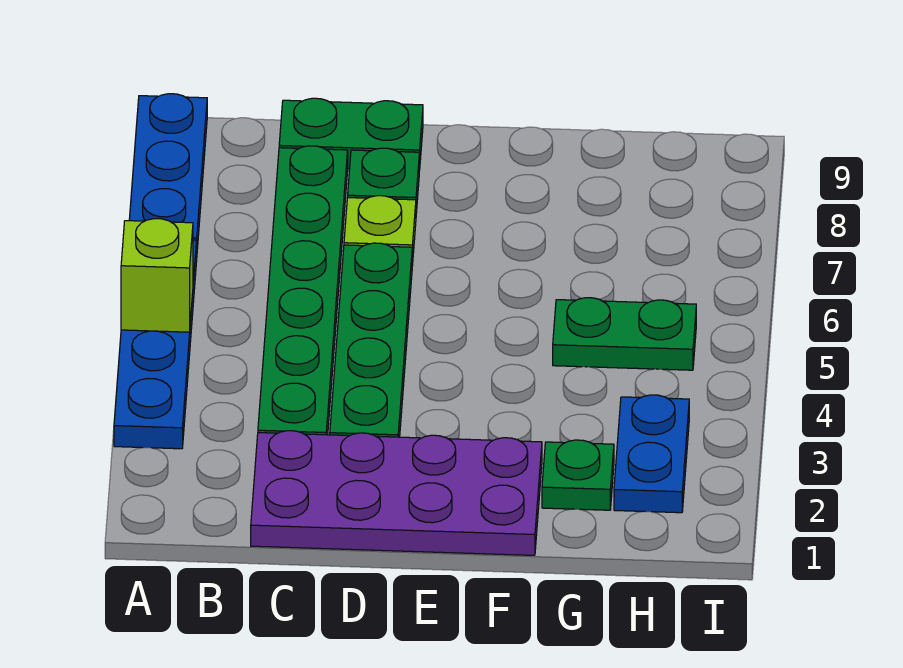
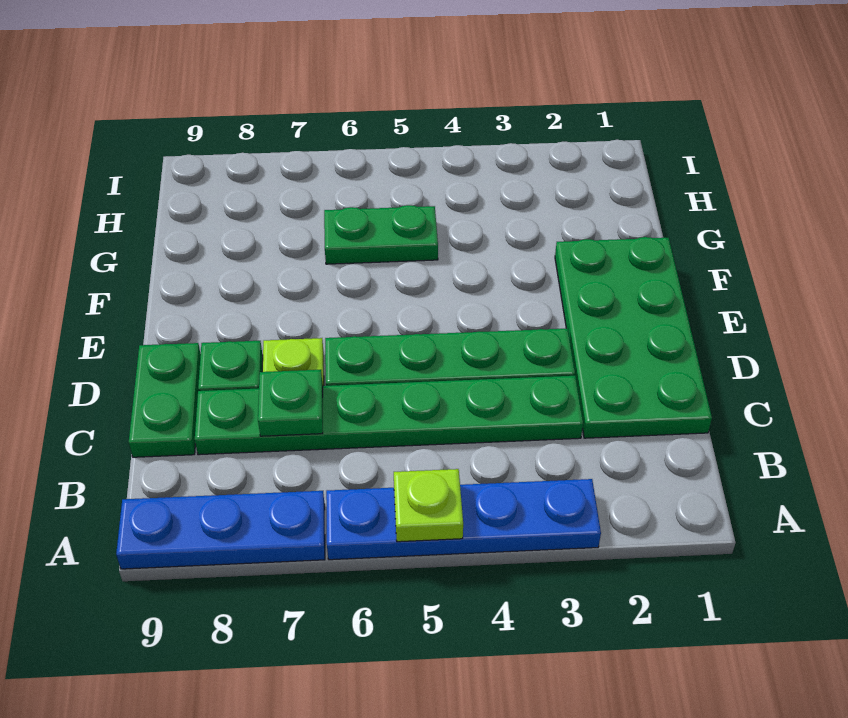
lime brick A5 level 2 -> lime plate A5 level 2
purple plate C1:F2 level 1 -> green plate C1:F2 level 1
green plate G2 level 1 -> green plate C7 level 2
green plate G5:H5 level 1 -> green plate G5:G6 level 1
blue plate H2:H3 level 1 -> none

